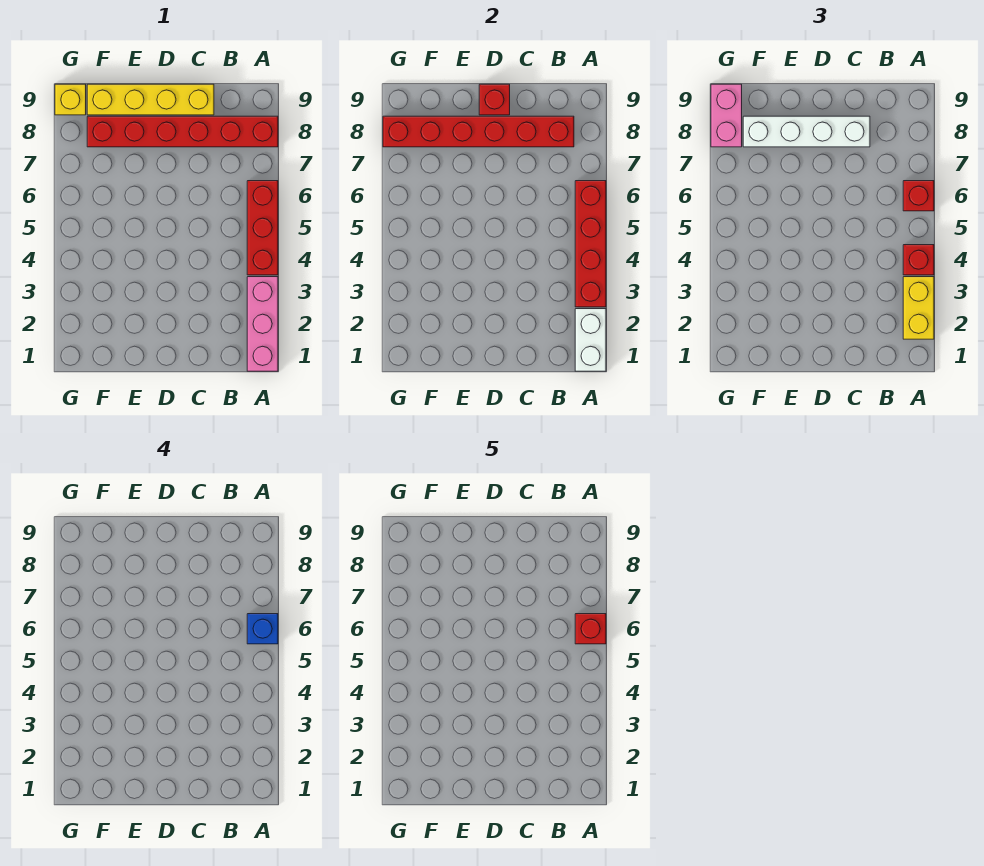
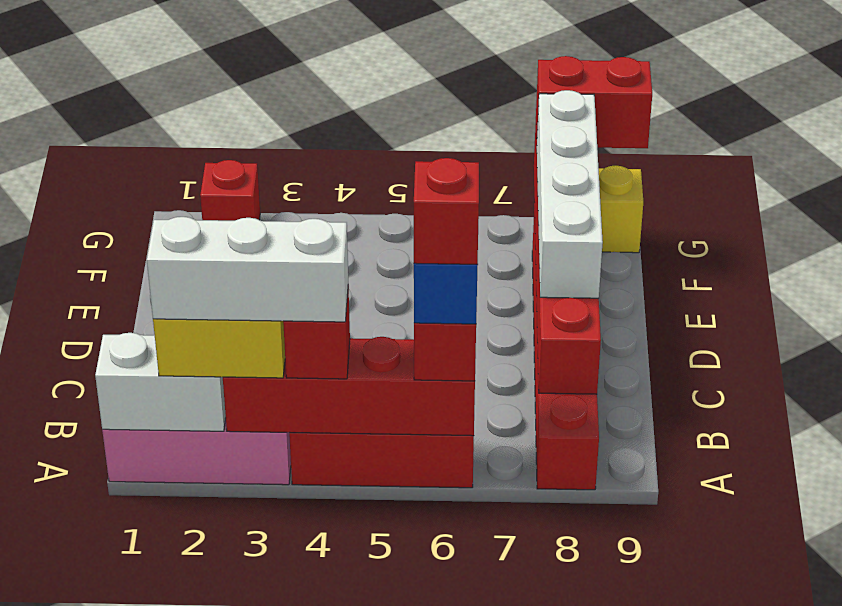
none -> white brick A2:A4 level 4
yellow brick C9:F9 level 1 -> none
red brick D9 level 2 -> red brick G2 level 1
pink brick G8:G9 level 3 -> red brick G8:G9 level 3

